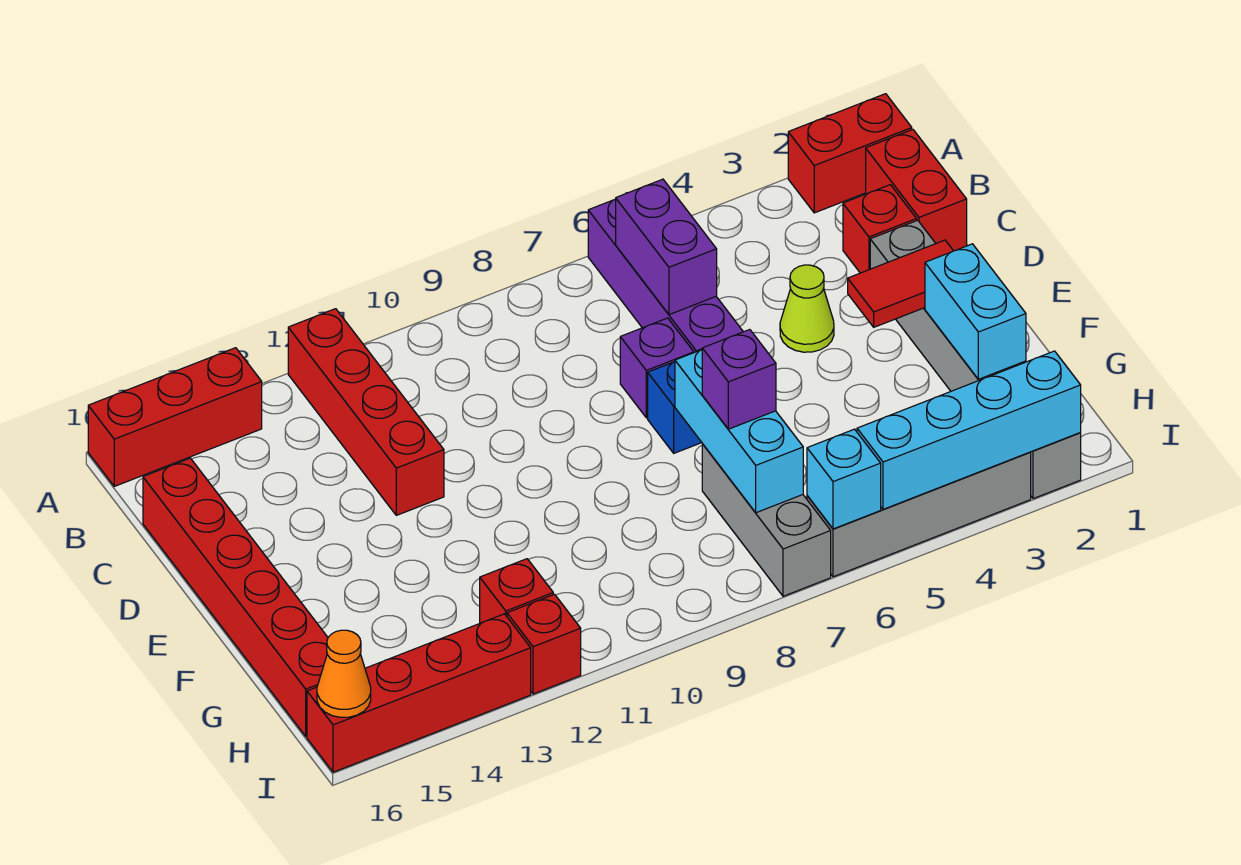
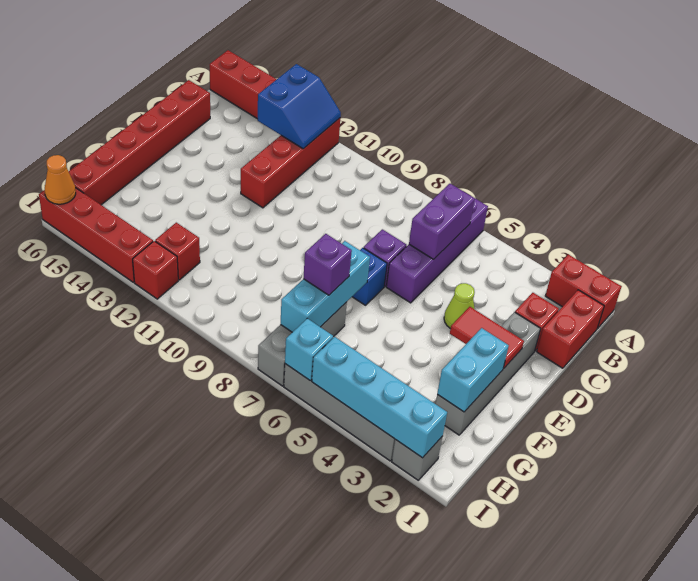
none -> blue slope A12:B13 level 2 top 13

